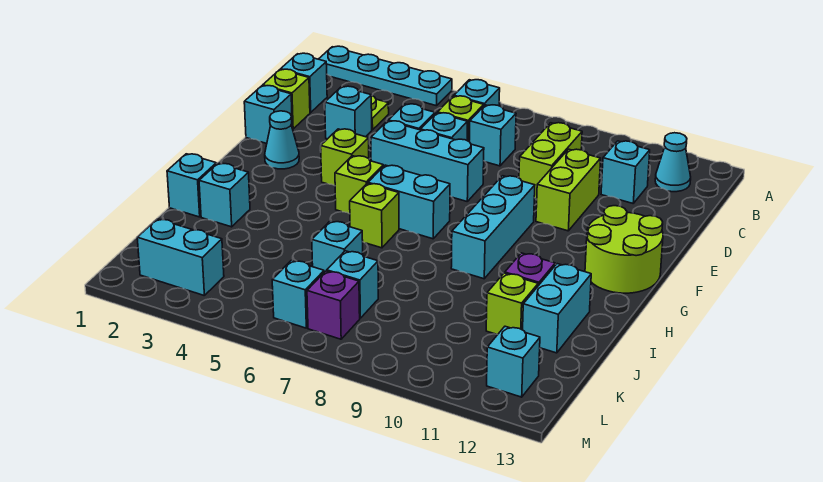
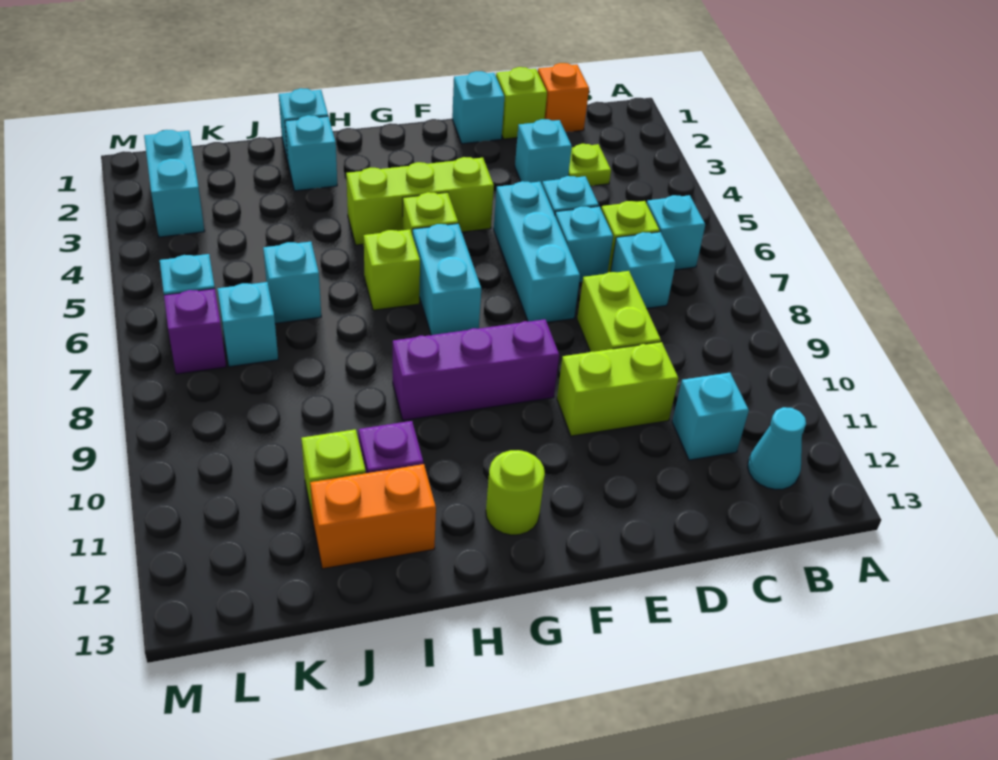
cyan plate A1:A4 level 1 -> none
cyan brick C1 level 1 -> orange brick C1 level 1
lime brick C9:D9 level 1 -> lime brick D8:D9 level 1
cyan cone F2 level 1 -> none
lime brick F4 level 1 -> lime brick F4:H4 level 1
cyan brick F9:H9 level 1 -> purple brick F9:H9 level 1
lime round brick F12:G13 level 1 -> lime round brick G12 level 1
cyan brick I12:J12 level 1 -> orange brick I12:J12 level 1
cyan brick L12 level 1 -> none

